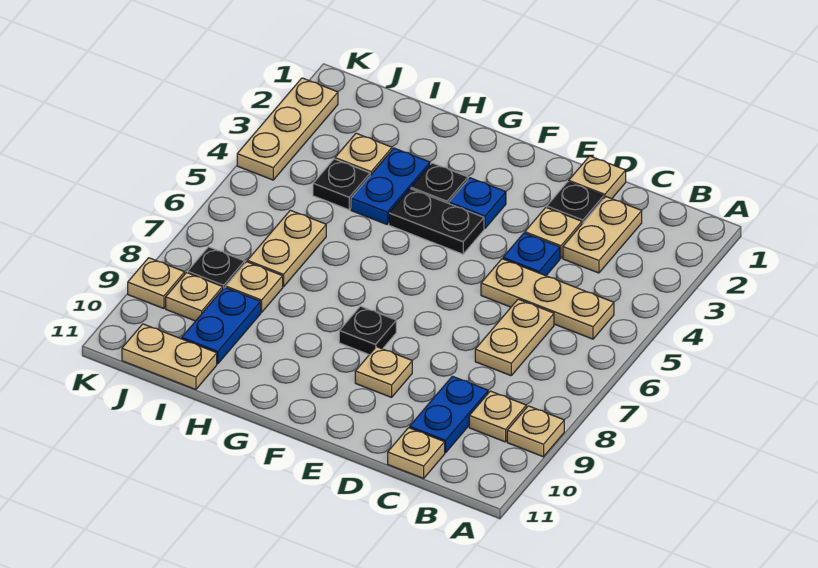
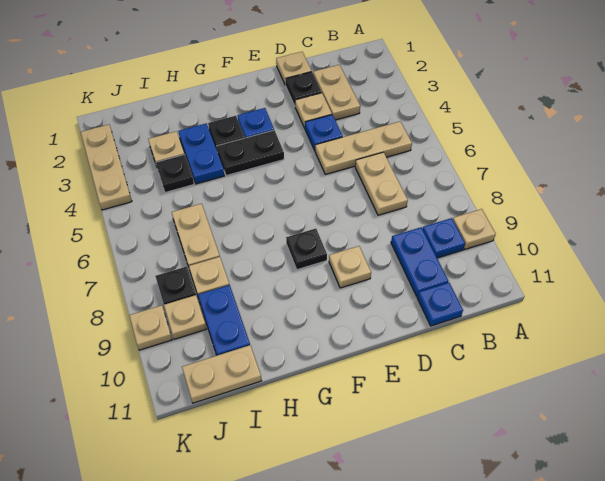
tan plate B9 level 1 -> blue plate B9 level 1
tan plate C11 level 1 -> blue plate C11 level 1

